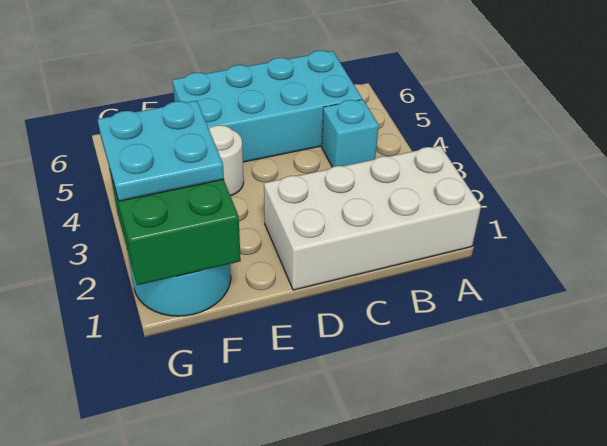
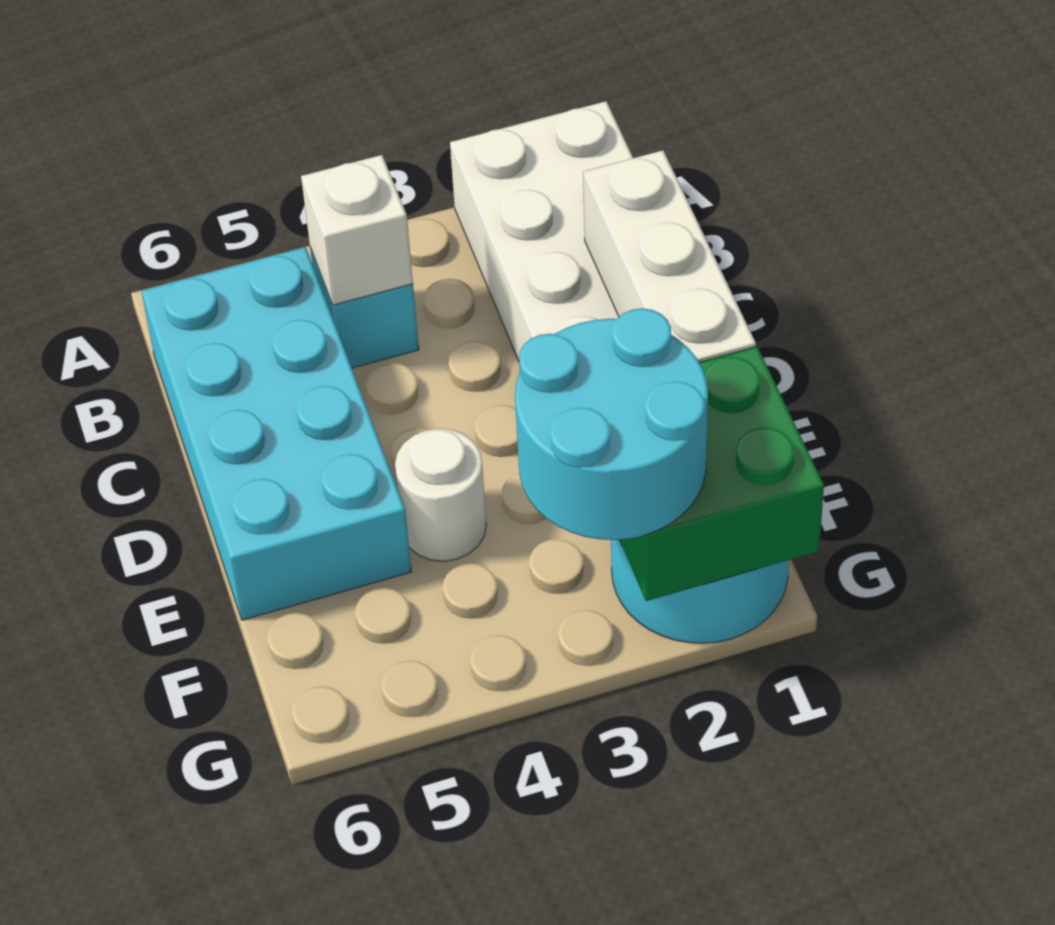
none -> white brick B4 level 2
none -> white brick C1:E1 level 2
cyan plate F2:G3 level 3 -> cyan round brick F2:G3 level 3

